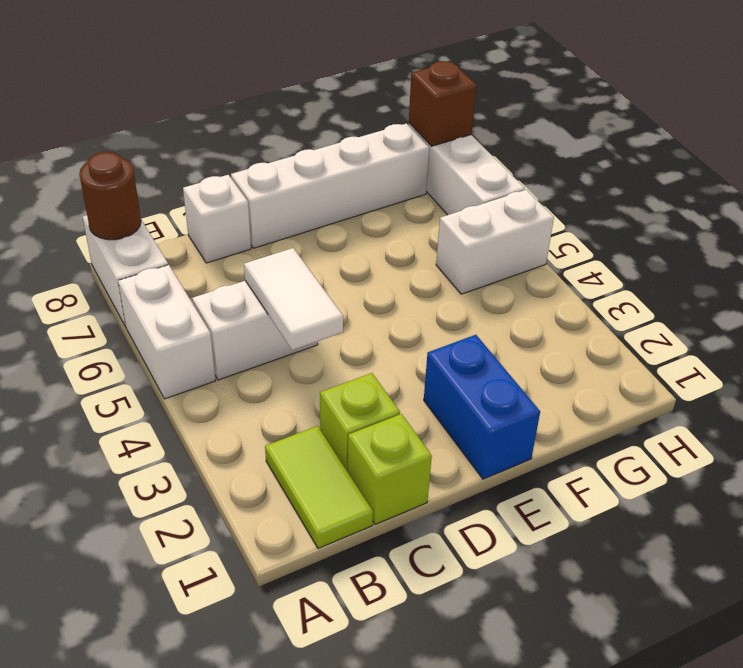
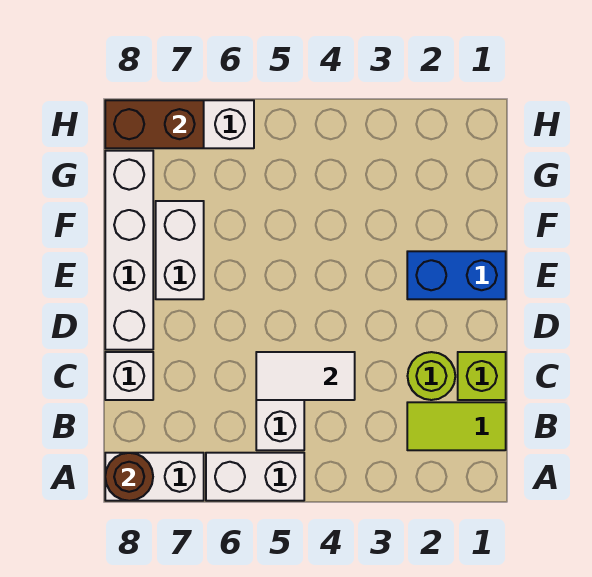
lime brick C2 level 1 -> lime round brick C2 level 1
white brick G5:H5 level 1 -> white brick E7:F7 level 1
brown brick H8 level 2 -> brown brick H7:H8 level 2

